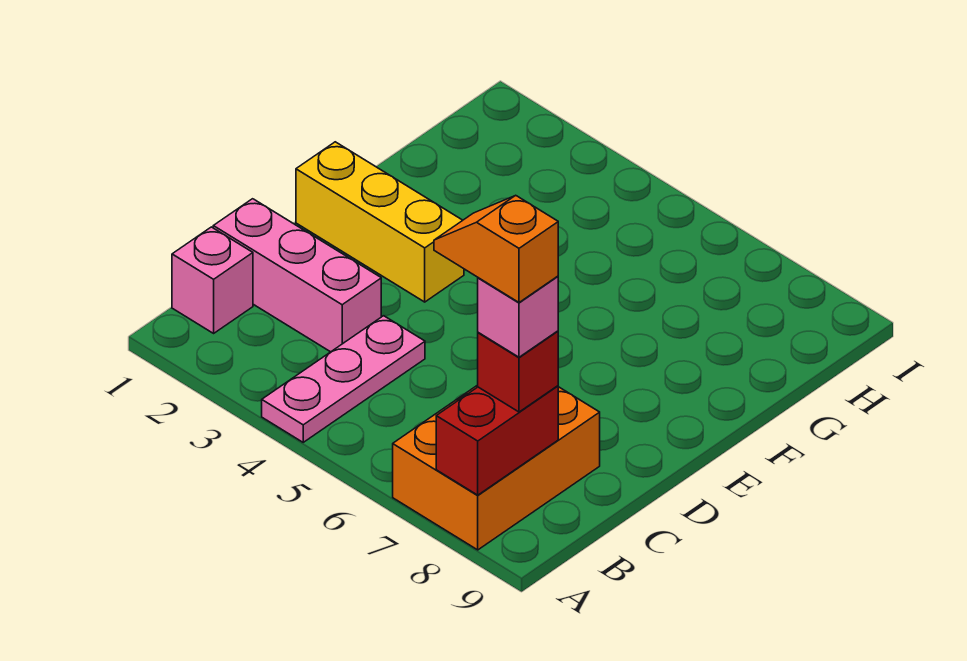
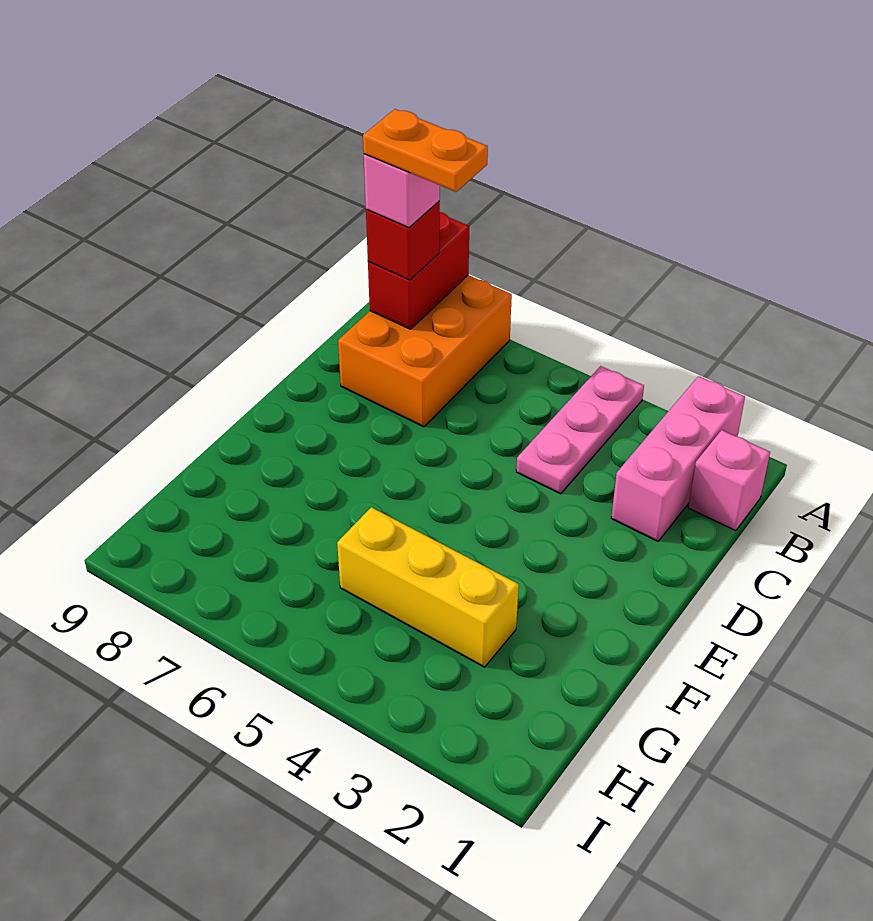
orange slope B7:B8 level 5 top 8 -> orange plate B7:B8 level 5
pink brick C1:C3 level 1 -> pink brick A2:C2 level 1
yellow brick E1:E3 level 1 -> yellow brick G3:G5 level 1

